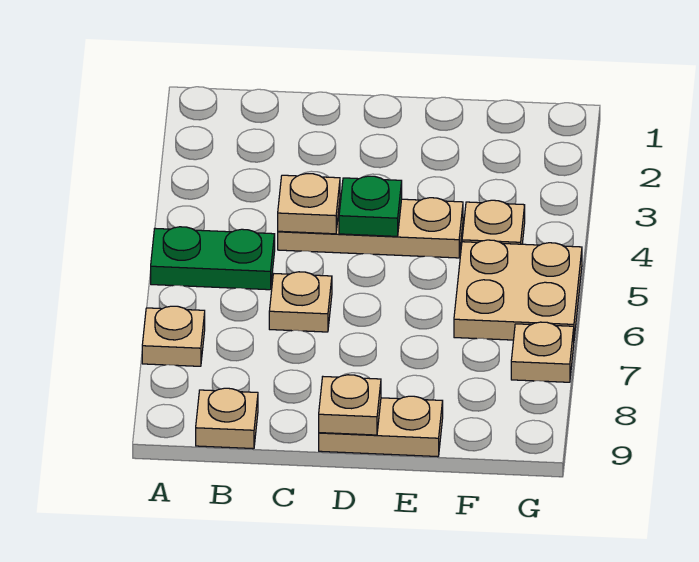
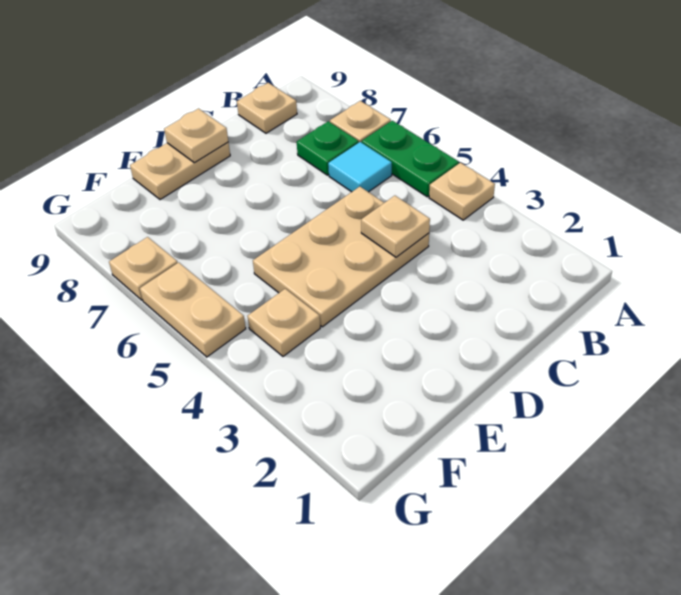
green plate A5:B5 level 1 -> green plate A5:A6 level 1
none -> cyan tile B6 level 1
tan plate C4:E4 level 1 -> tan plate C4:E5 level 1
tan plate C6 level 1 -> tan plate A4 level 1
green plate D4 level 2 -> green plate B7 level 1
tan plate F5:G6 level 1 -> tan plate G5:G6 level 1

